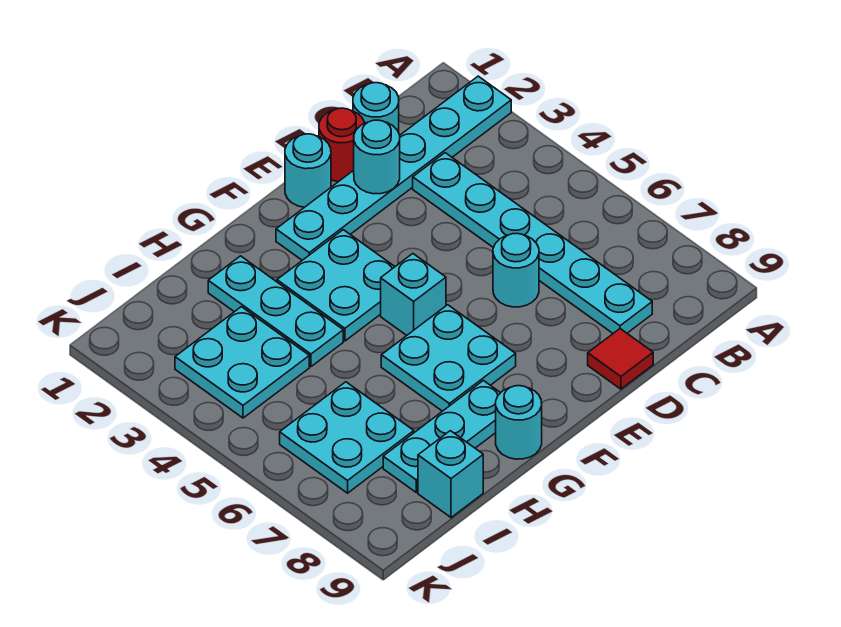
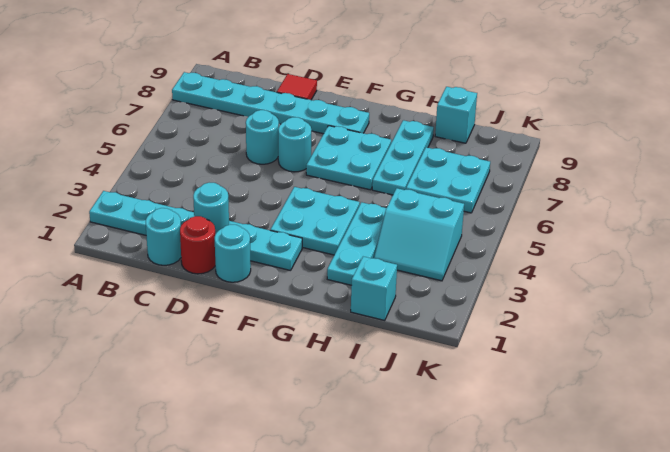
cyan plate C3:C8 level 1 -> cyan plate A8:F8 level 1
cyan brick F5 level 1 -> cyan brick I1 level 1
cyan plate G8:I8 level 1 -> cyan plate H6:H8 level 1
cyan round brick G9 level 1 -> cyan round brick E6 level 1
cyan plate I3:J4 level 1 -> cyan slope I3:J4 level 1 top 4

